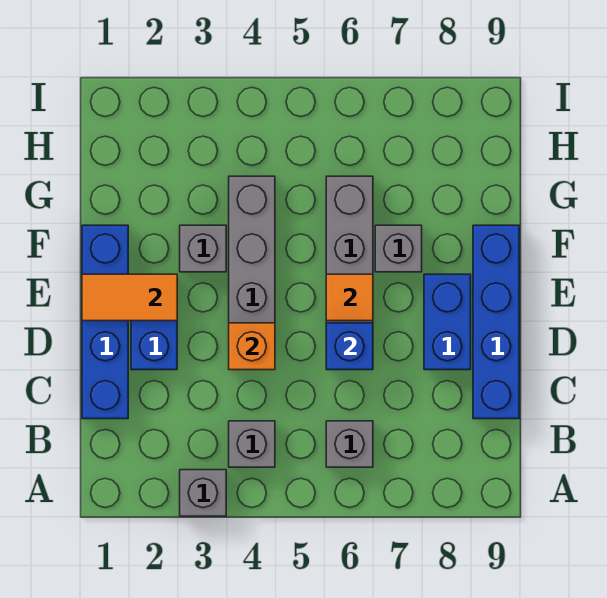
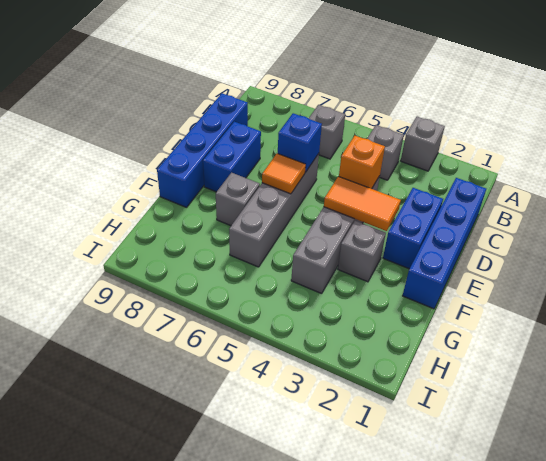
orange tile E1:E2 level 2 -> orange tile E3:E4 level 2

